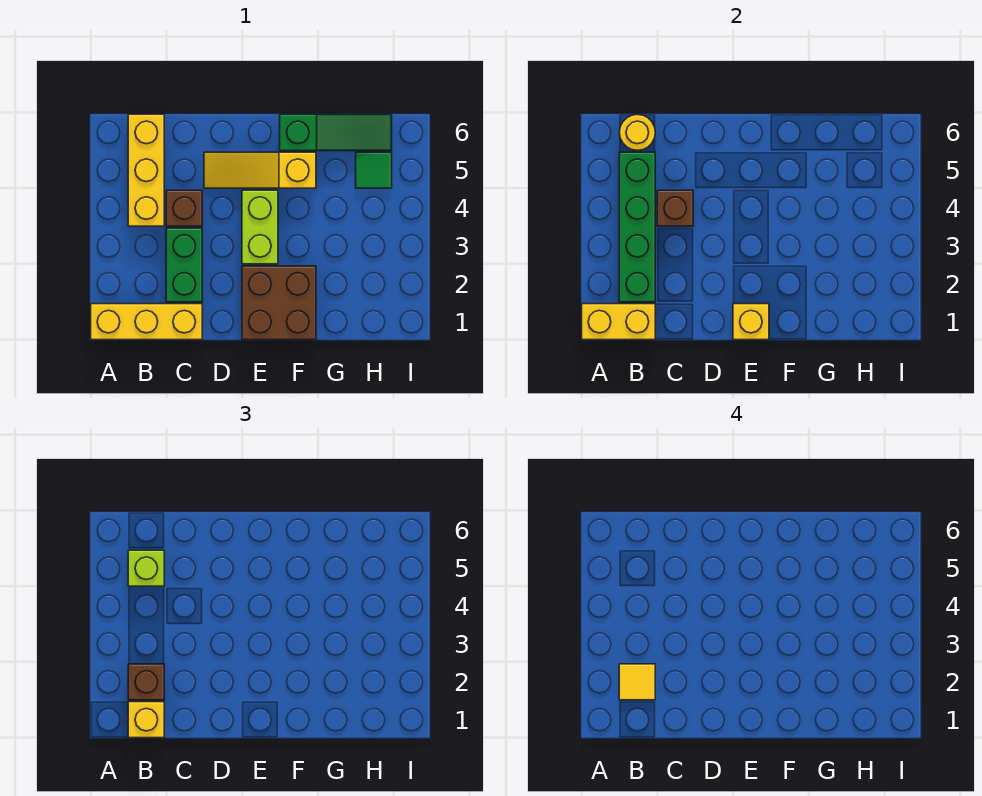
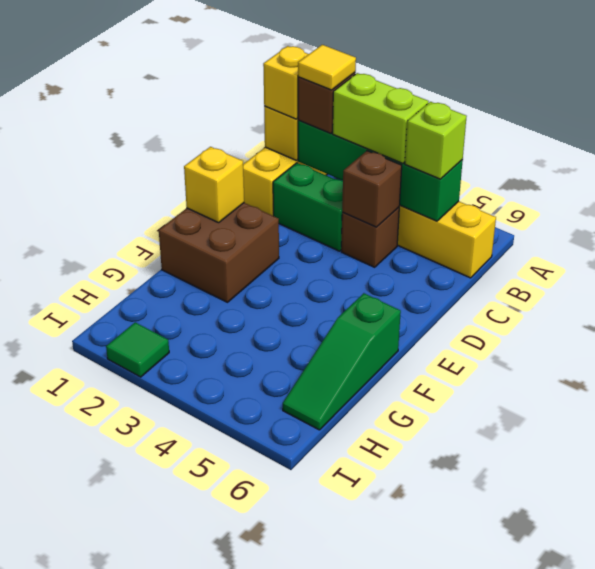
yellow round brick B6 level 2 -> none
yellow slope D5:F5 level 1 top F -> none
lime brick E3:E4 level 1 -> lime brick B3:B4 level 3
green tile H5 level 1 -> green tile I2 level 1

